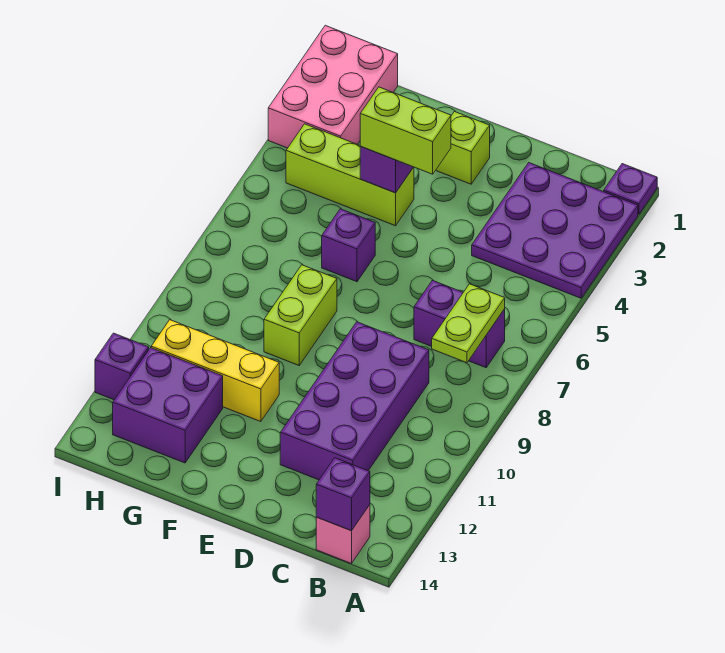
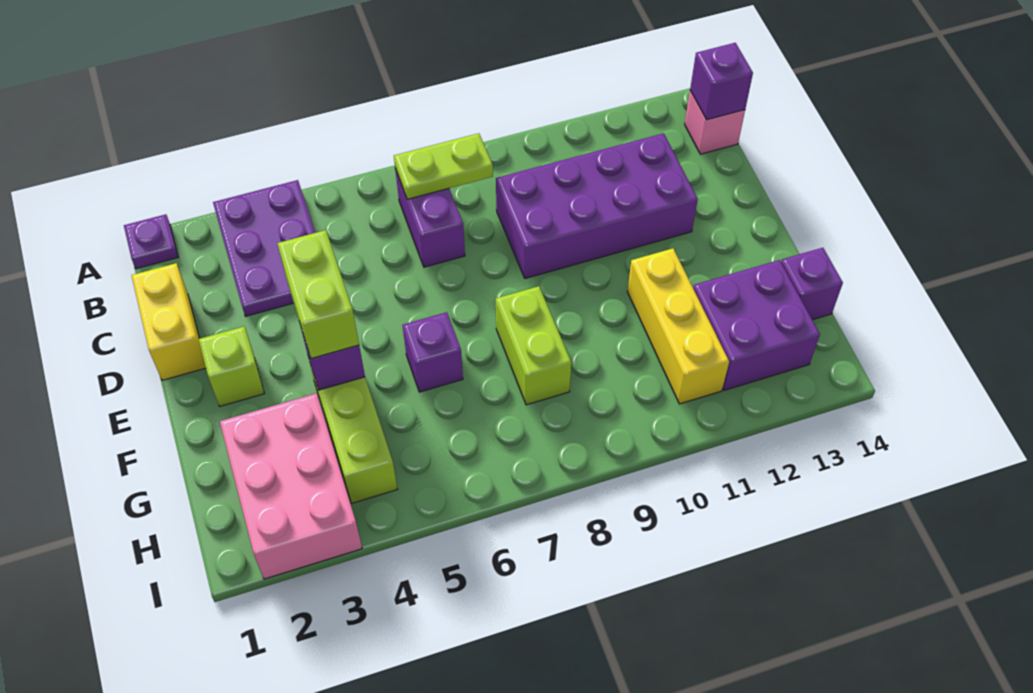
purple plate A2:C4 level 1 -> purple plate A3:C4 level 1
none -> yellow brick C1:D1 level 1
lime brick F8:F9 level 1 -> lime brick F8:G8 level 1
pink brick H1:I3 level 1 -> pink brick G2:I3 level 1
purple brick I12 level 1 -> purple brick G14 level 1

